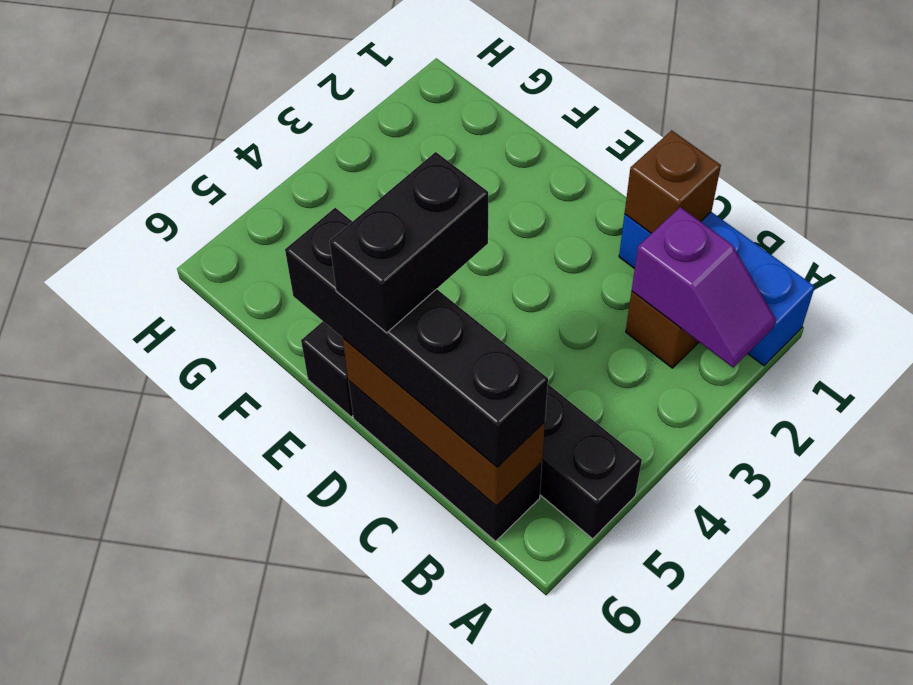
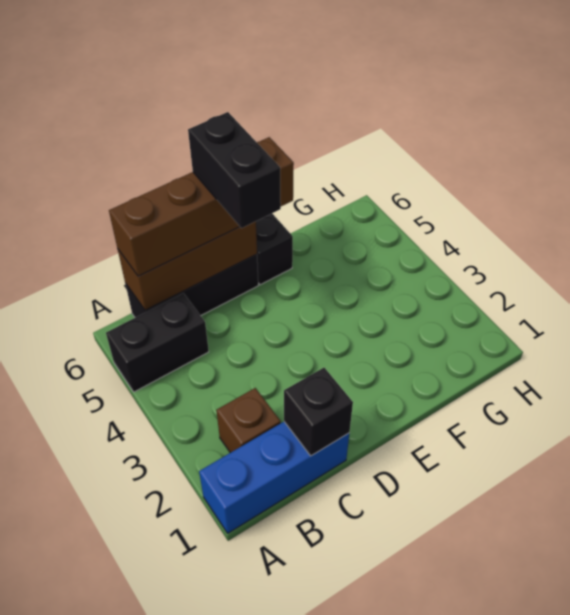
purple slope A2:B2 level 2 top B -> none
black brick B6:E6 level 3 -> brown brick B6:E6 level 3
brown brick C1 level 2 -> black brick C1 level 2

